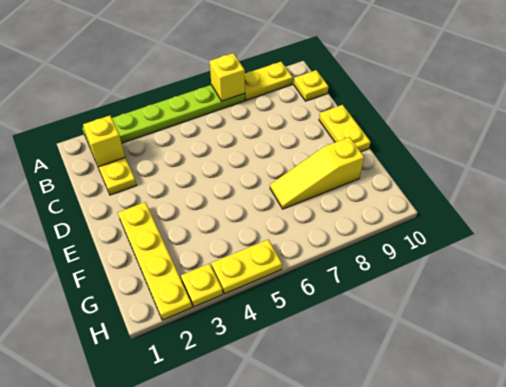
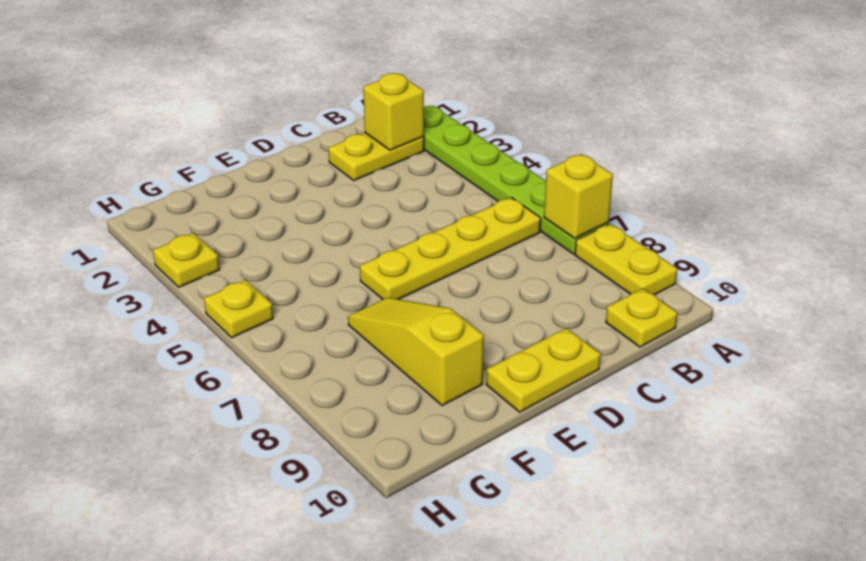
yellow plate E2:H2 level 1 -> yellow plate B6:E6 level 1
yellow plate H4:H5 level 1 -> yellow plate H5 level 1

